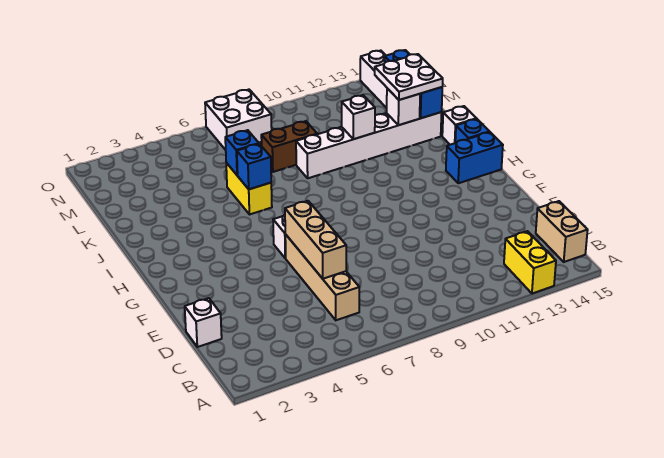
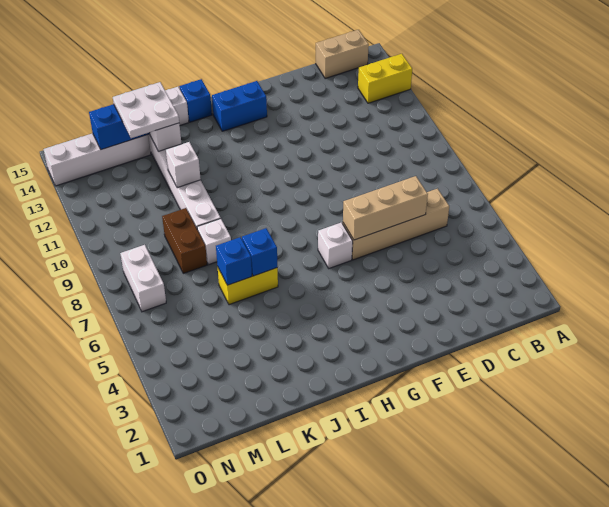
white brick D1 level 1 -> white brick K8 level 1
blue brick H14:H15 level 1 -> blue brick G14:H14 level 1
white brick N7:O8 level 1 -> white brick N7:N8 level 1

